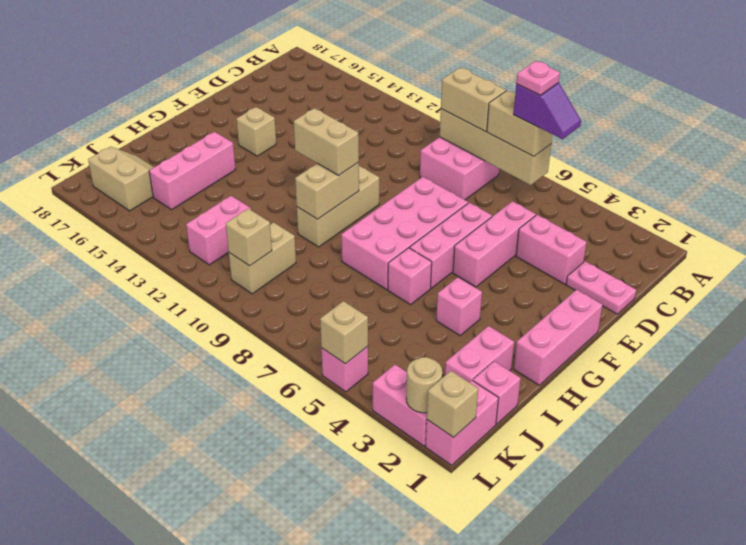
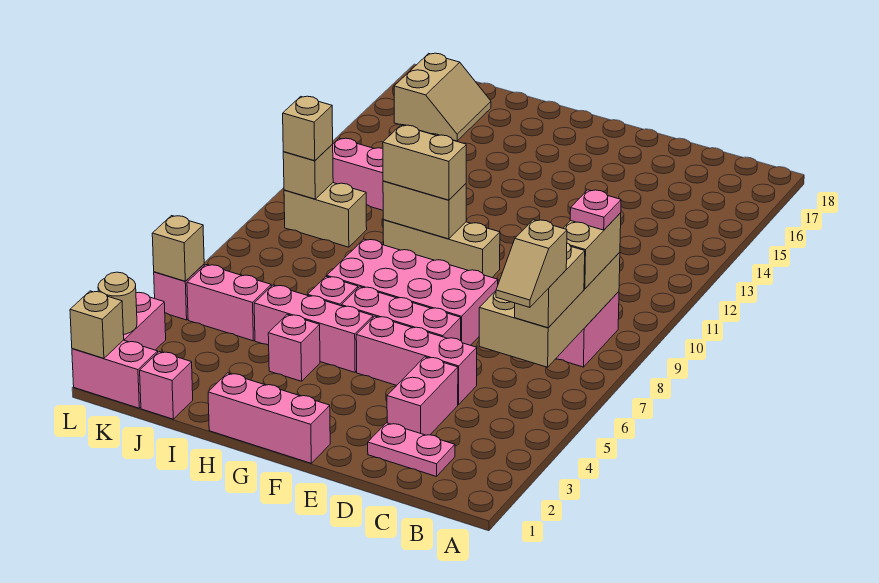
purple slope B5:B6 level 4 top 6 -> tan slope B5:B6 level 4 top 6
tan brick B6:B9 level 2 -> tan brick B6:C9 level 2
pink plate B6 level 5 -> pink plate B9 level 4
pink plate D1:D2 level 1 -> pink plate C2:D2 level 1
tan brick F15 level 1 -> tan brick K10 level 3
tan brick G10:G11 level 3 -> tan brick G10:H10 level 3
pink brick H15:J15 level 1 -> pink brick G5:I5 level 1
pink brick I2:J2 level 1 -> pink brick J5:K5 level 1

